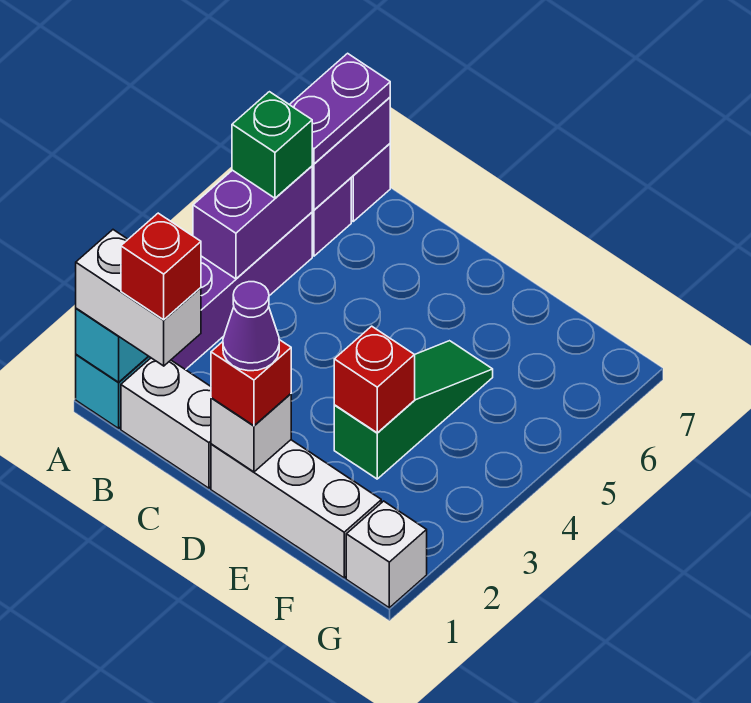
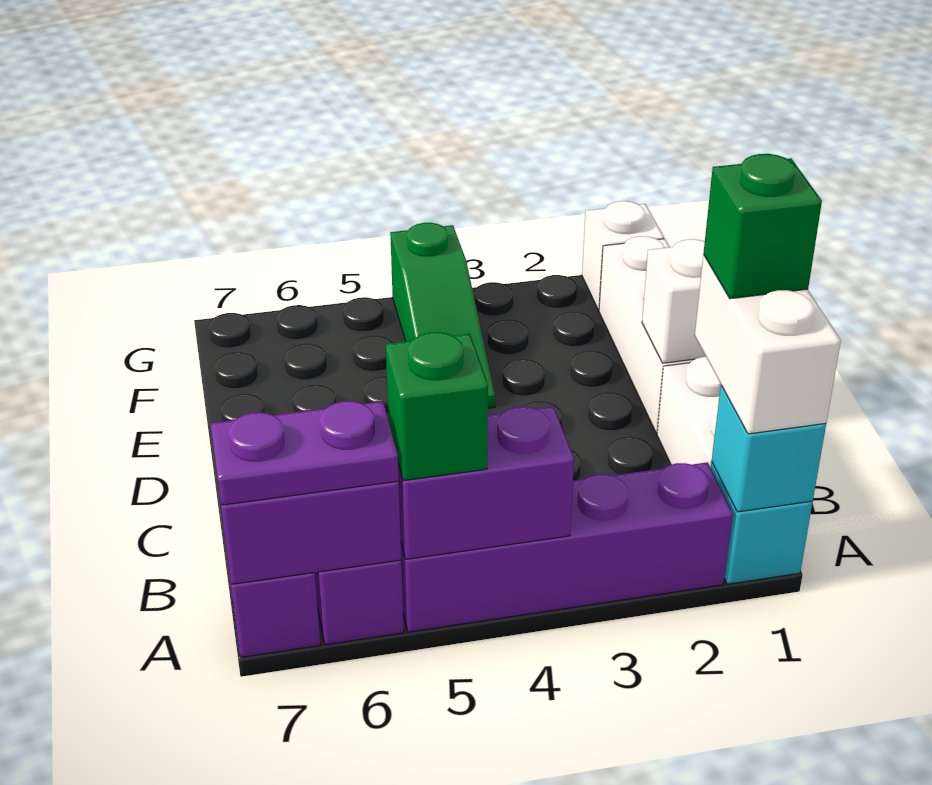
red brick B1 level 4 -> green brick B1 level 4
red brick D1 level 3 -> none
purple cone D1 level 4 -> none
green slope E3:E5 level 1 top 3 -> green slope E4:G4 level 1 top G
red brick E3 level 2 -> none

